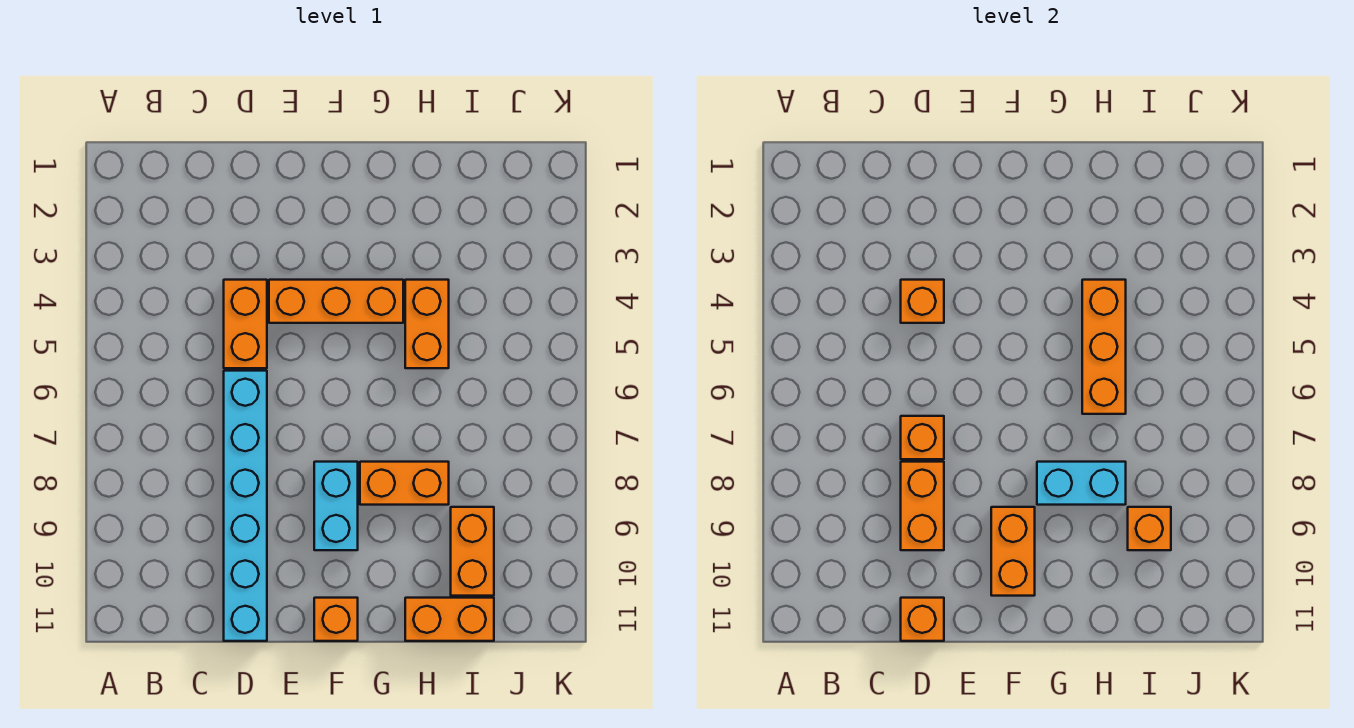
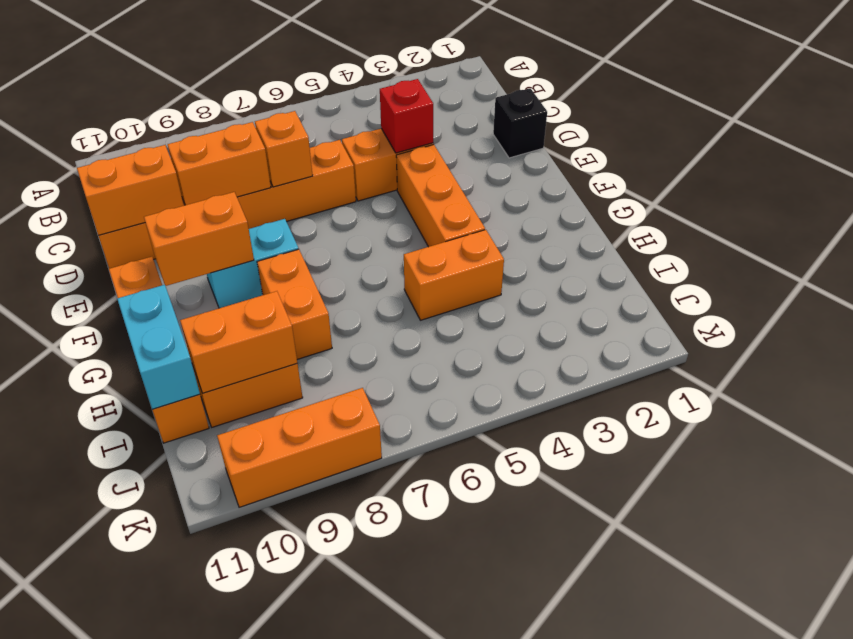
none -> black brick D1 level 1
orange brick D4 level 2 -> red brick D4 level 2
cyan brick D6:D11 level 1 -> orange brick D6:D11 level 1
orange brick D11 level 2 -> orange brick D10:D11 level 2
cyan brick G8:H8 level 2 -> cyan brick H11:I11 level 2
orange brick H4:H6 level 2 -> orange brick K8:K10 level 1
orange brick I9 level 2 -> orange brick I9:I10 level 2

